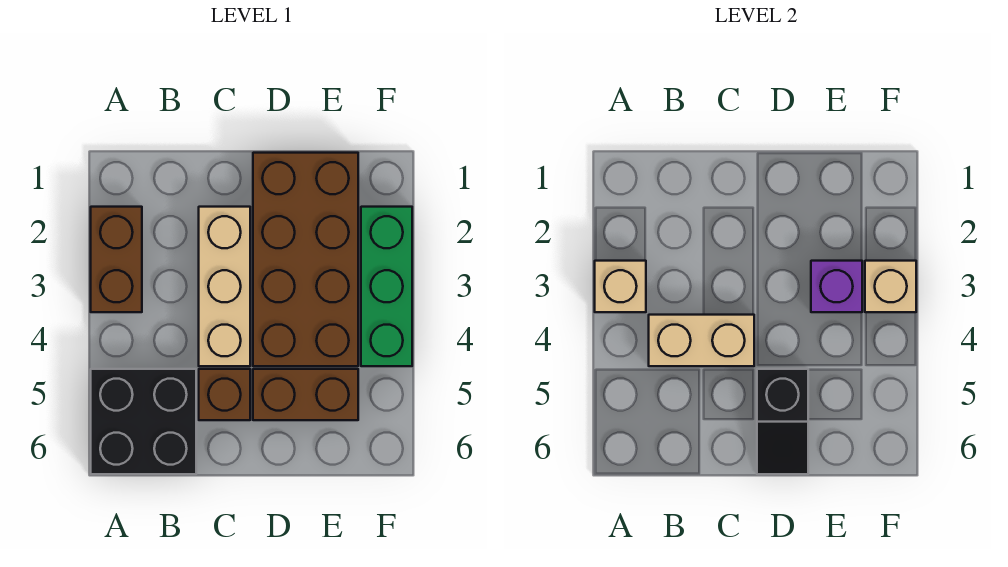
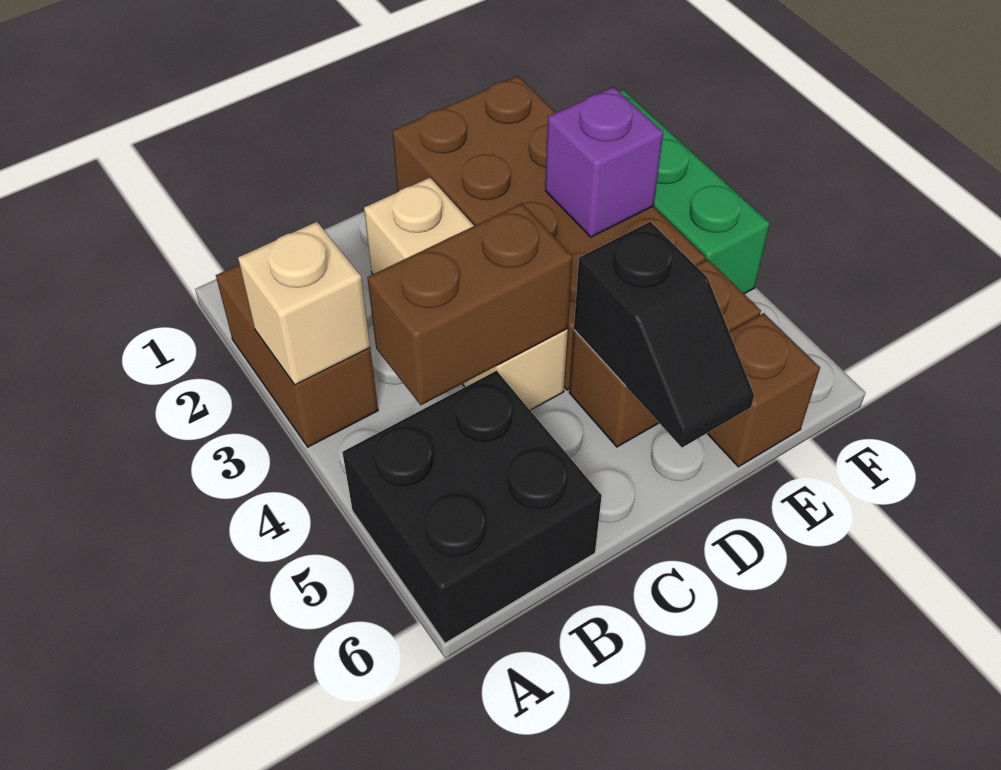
tan brick B4:C4 level 2 -> brown brick B4:C4 level 2
brown brick C5 level 1 -> brown brick E6 level 1
tan brick F3 level 2 -> none

